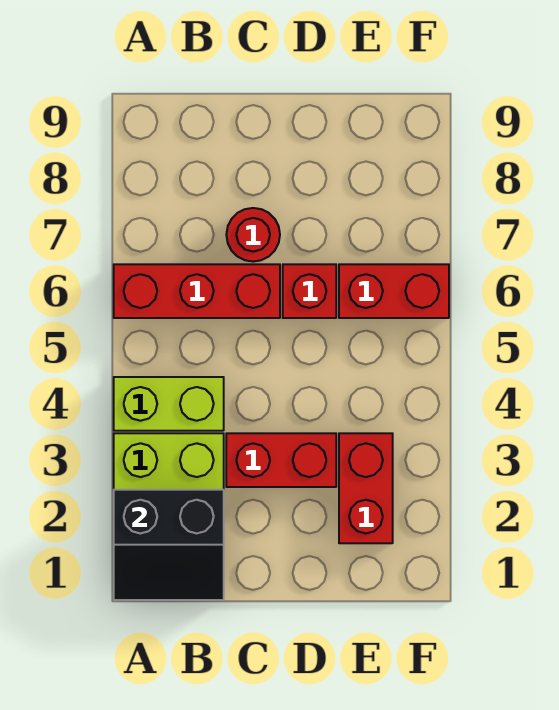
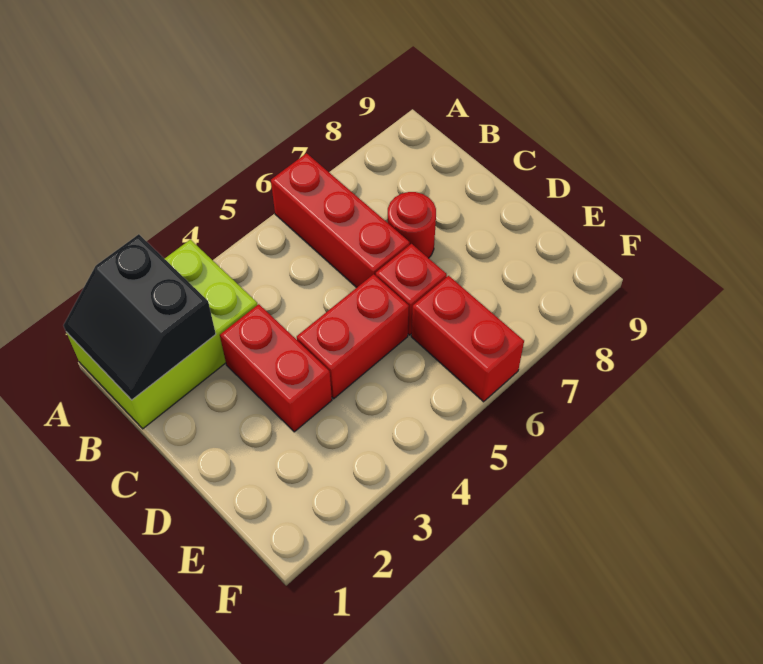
lime brick A4:B4 level 1 -> none
red brick E2:E3 level 1 -> red brick D4:D5 level 1

